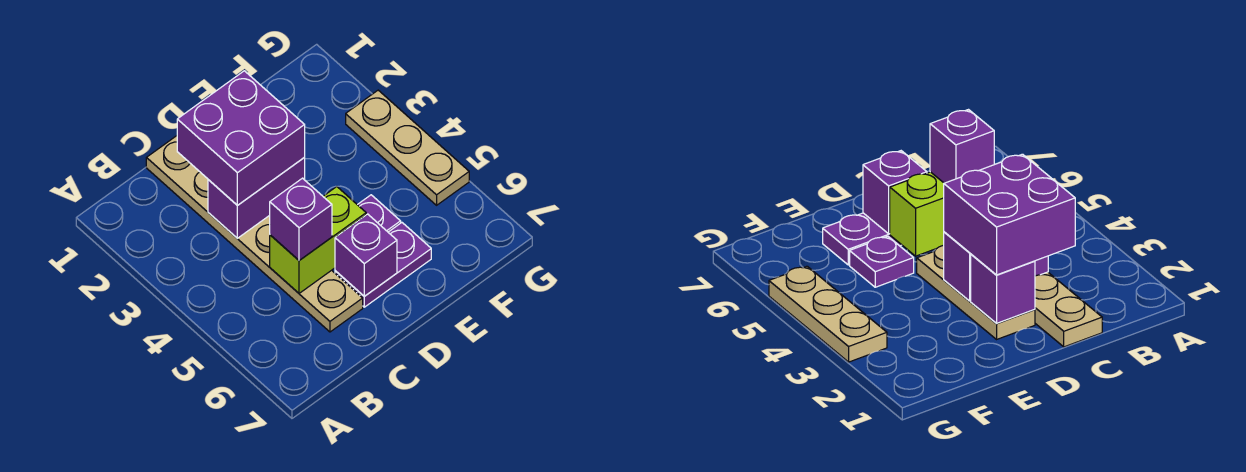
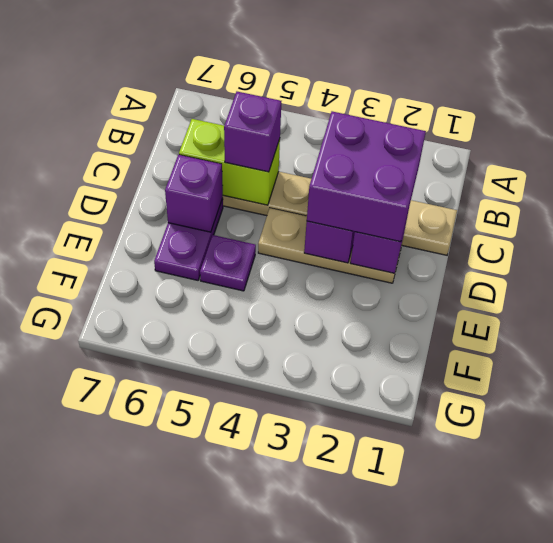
lime brick C5:D5 level 2 -> lime brick C5:C6 level 2
tan plate G3:G5 level 1 -> none

